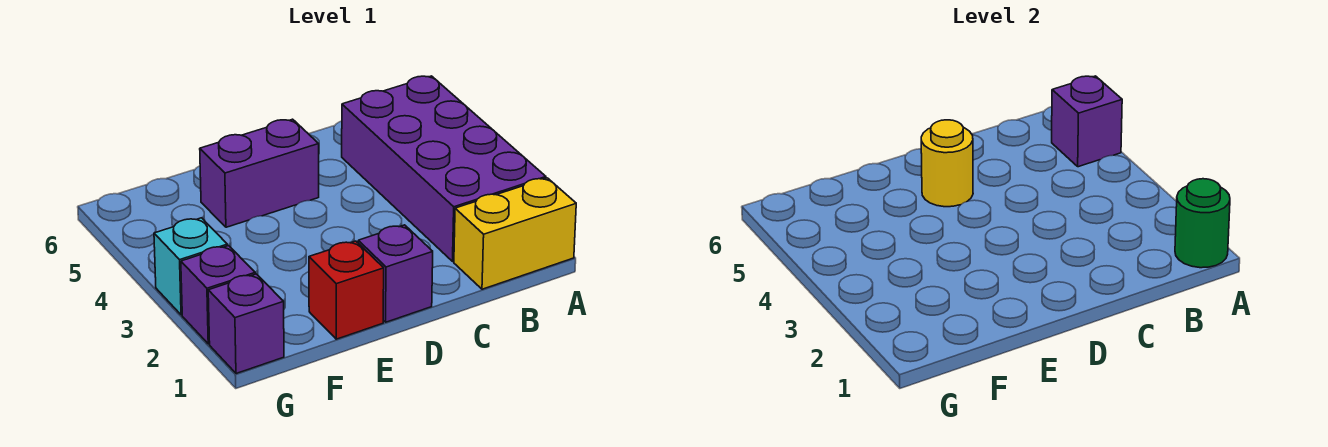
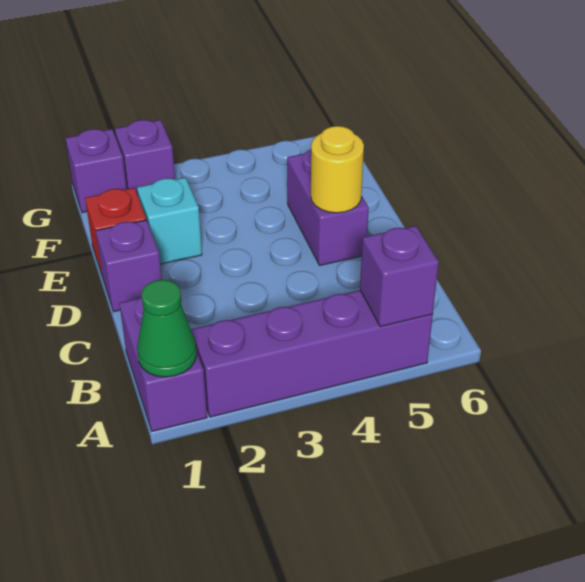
yellow brick A1:B1 level 1 -> purple brick A1:B1 level 1
green round brick A1 level 2 -> green cone A1 level 2
purple brick A2:B5 level 1 -> purple brick A2:A5 level 1
cyan brick G3 level 1 -> cyan brick E2 level 1

